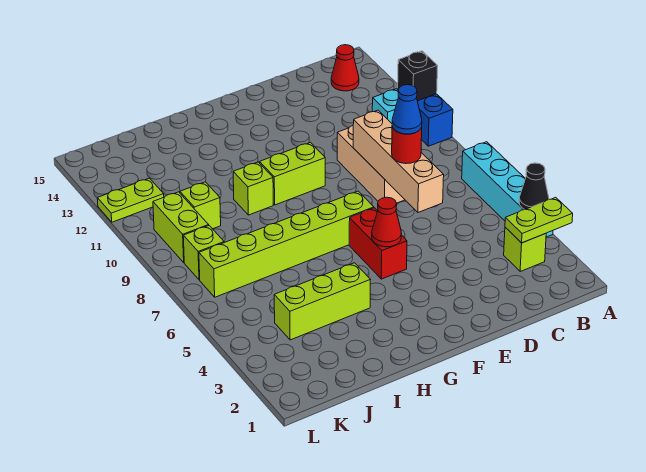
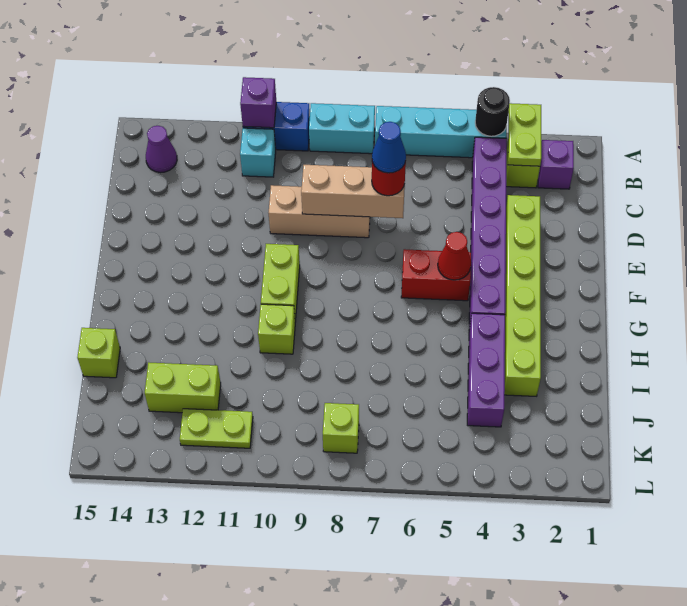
black cone A4 level 2 -> black round brick A4 level 2
none -> cyan brick A8:A9 level 1
black brick A11 level 2 -> purple brick A11 level 2
none -> purple brick B2 level 1
none -> purple brick B4:G4 level 1
red cone B14 level 1 -> purple cone B14 level 1
tan brick D6:D9 level 2 -> tan brick D7:D9 level 2
lime brick F7:K7 level 1 -> lime brick D3:I3 level 1
lime brick H4:J4 level 1 -> purple brick H4:J4 level 1
lime brick J10 level 1 -> lime brick I15 level 1
lime brick K9:K10 level 1 -> lime brick J12:J13 level 1
lime plate K12:L12 level 1 -> lime plate K11:K12 level 1

